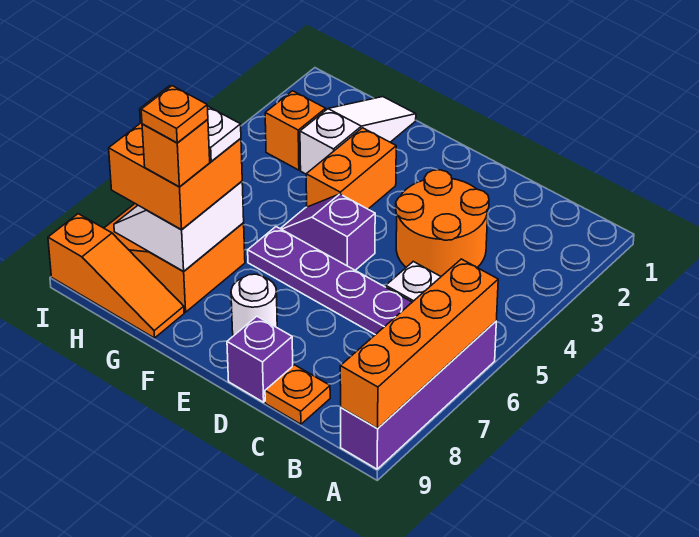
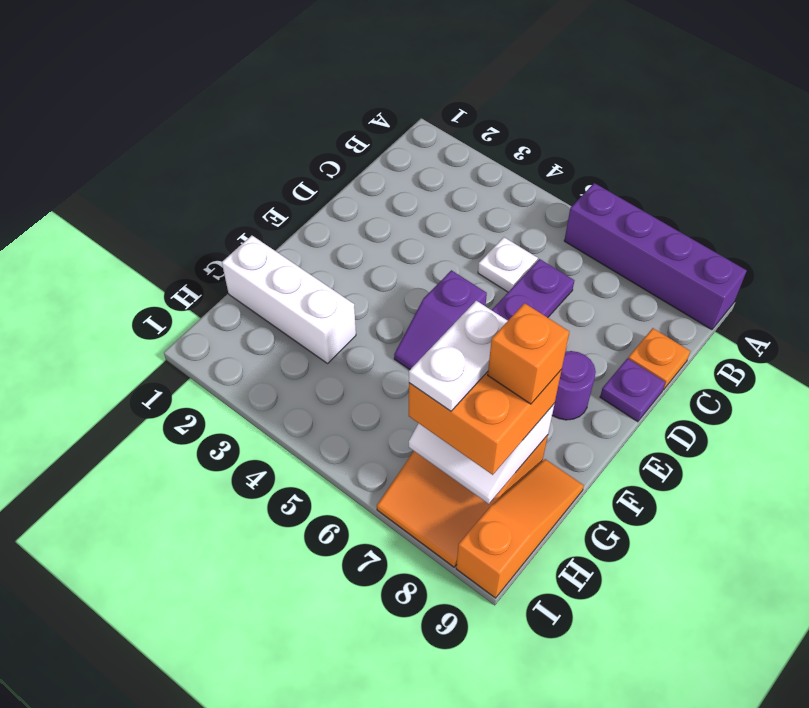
orange brick A6:A9 level 2 -> none
orange round brick C3:D4 level 1 -> none
purple brick D9 level 1 -> purple plate D9 level 1
white round brick E8 level 1 -> purple round brick E8 level 1
orange brick F3:F4 level 1 -> none
white slope G1:G3 level 1 top 3 -> white brick G1:G3 level 1
orange plate G8 level 5 -> none
orange brick H3 level 1 -> none

